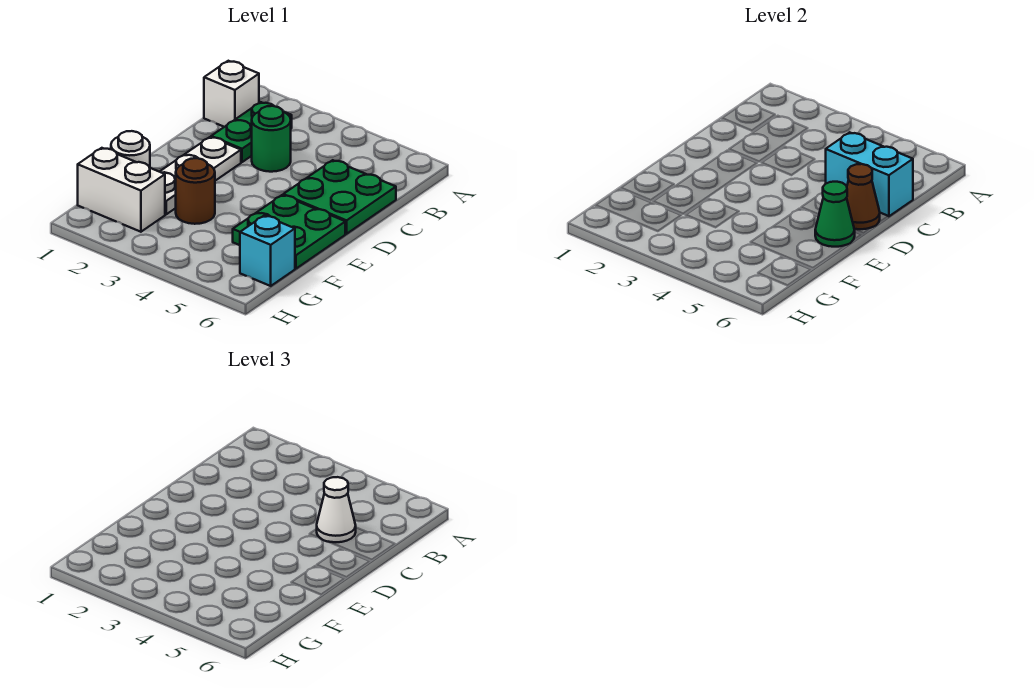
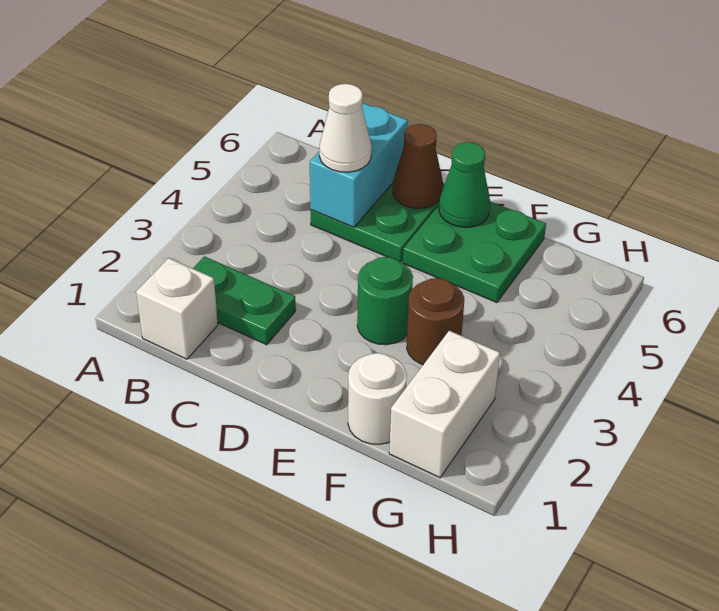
green round brick C3 level 1 -> green round brick E3 level 1
white plate D2:F2 level 1 -> none
cyan brick G6 level 1 -> none

